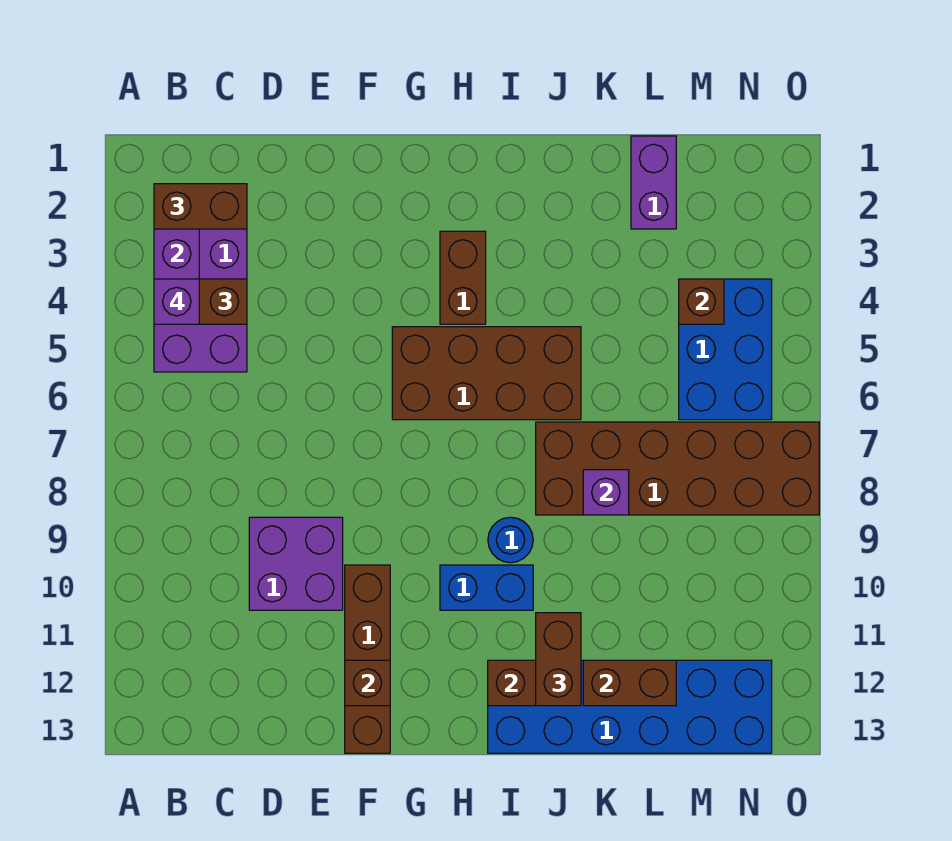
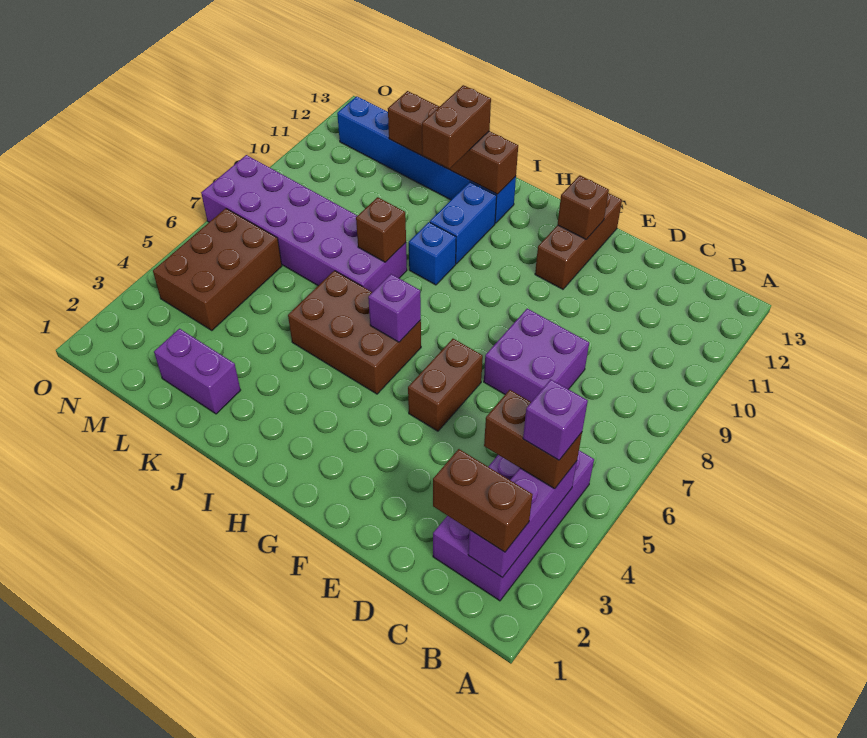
purple brick D9:E10 level 1 -> purple brick D7:E8 level 1
brown brick F10:F13 level 1 -> brown brick F11:F13 level 1
brown brick G5:J6 level 1 -> brown brick H5:J6 level 1
brown brick H3:H4 level 1 -> brown brick F5:F6 level 1
blue brick H10:I10 level 1 -> blue brick I10:I11 level 1
blue round brick I9 level 1 -> blue brick I9 level 1
blue brick I12:N13 level 1 -> blue brick I12:N12 level 1
brown brick J7:O8 level 1 -> purple brick J7:O8 level 1
purple brick K8 level 2 -> purple brick H6 level 2
purple brick L1:L2 level 1 -> purple brick K2:L2 level 1
blue brick M4:N6 level 1 -> brown brick M4:N6 level 1
brown brick M4 level 2 -> brown brick J8 level 2

